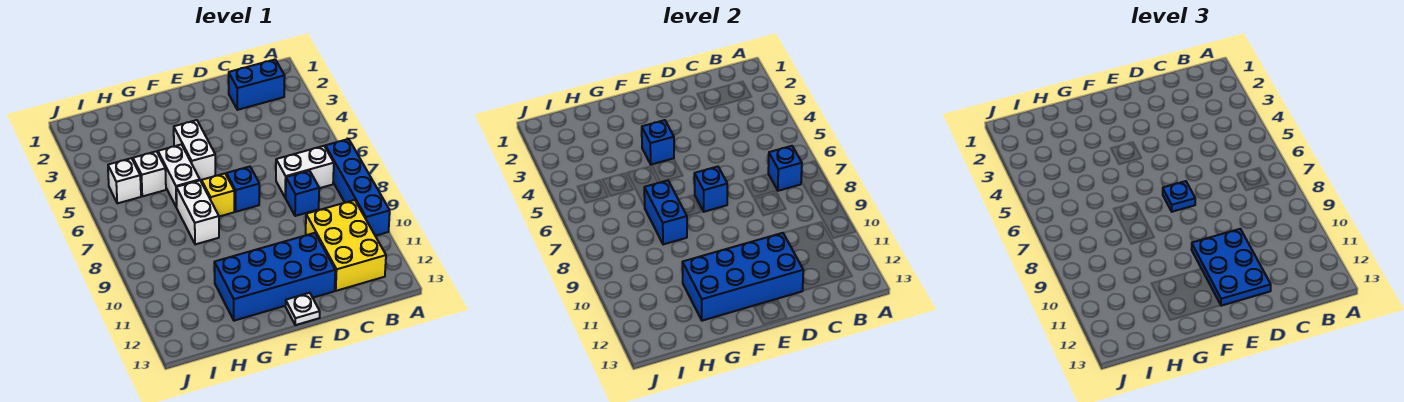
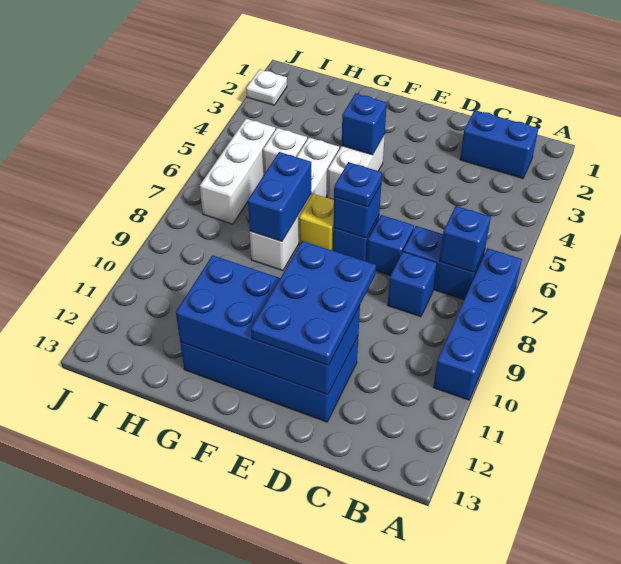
white brick B7:C7 level 1 -> blue brick B7:C7 level 1
yellow brick B10:C12 level 1 -> none
none -> blue brick D7 level 1
white plate E13 level 1 -> white plate J2 level 1
white brick I5 level 1 -> white brick I5:I7 level 1

